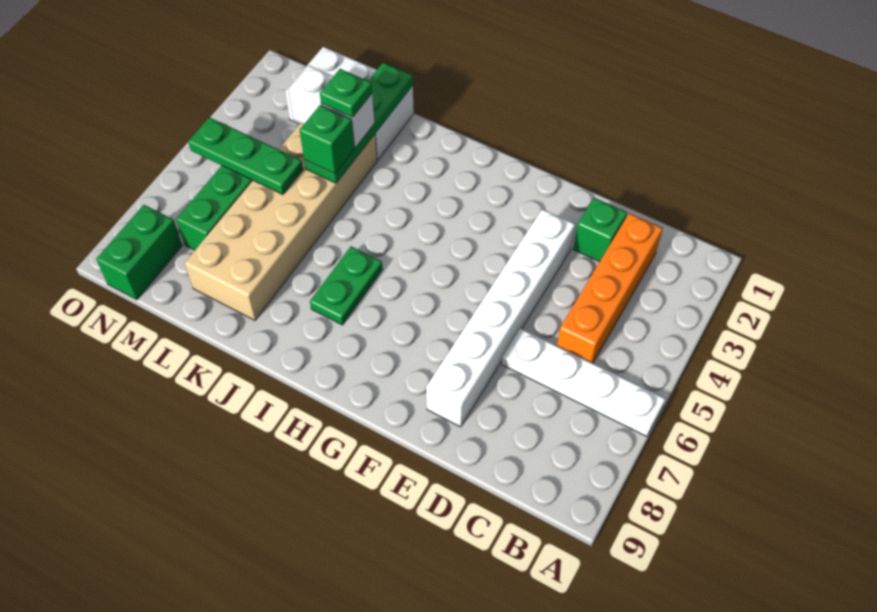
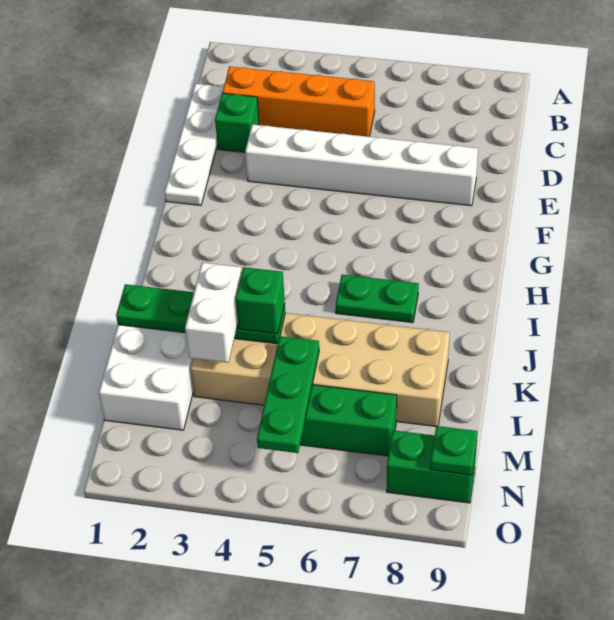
white plate A6:D6 level 1 -> white plate C1:F1 level 1
green plate K3 level 4 -> green plate N9 level 2

